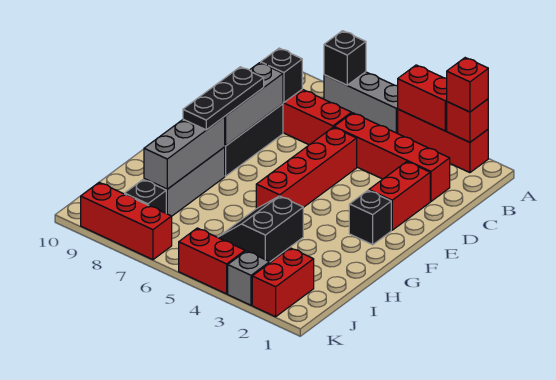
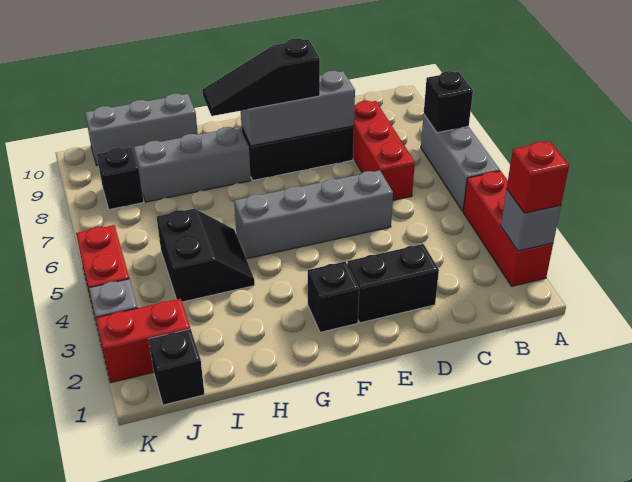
red brick A2 level 2 -> grey brick A2 level 2
red brick A3:A4 level 2 -> none
red brick C2:C5 level 1 -> none
black brick C8 level 2 -> black brick J1 level 1
red brick D2:E2 level 1 -> black brick D2:E2 level 1
red brick D5:G5 level 1 -> grey brick D5:G5 level 1
black plate E8:G8 level 3 -> black slope E8:G8 level 3 top E
grey brick G8:I8 level 2 -> grey brick H10:J10 level 1
black slope H4:I5 level 1 top 4 -> black slope H4:I5 level 1 top I
red brick K7:K9 level 1 -> none

